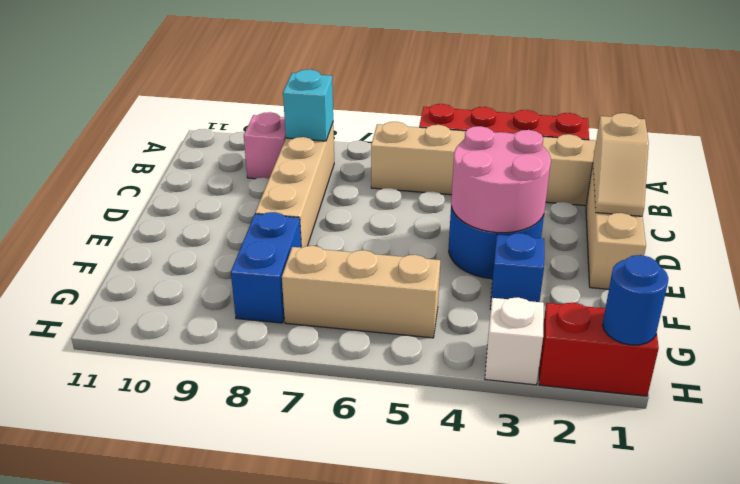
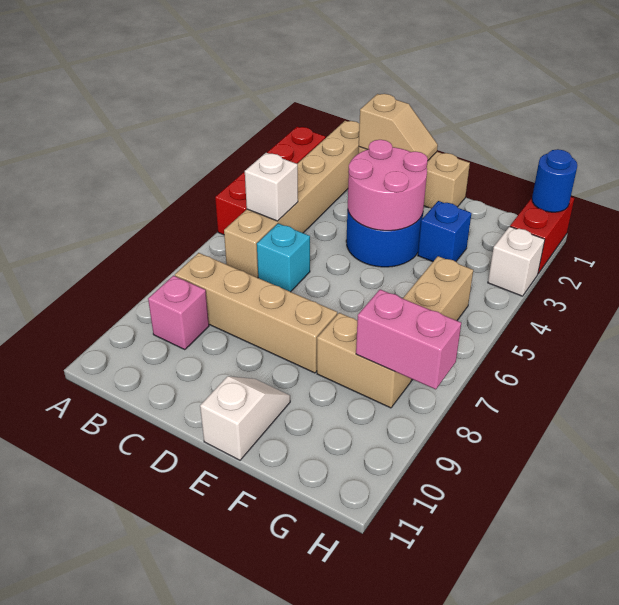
none -> white brick B5 level 2
cyan brick B8 level 2 -> cyan brick C6 level 1
none -> white slope E10:E11 level 1 top 11
blue brick F8:G8 level 1 -> tan brick F8:G8 level 1
none -> pink brick G8:H8 level 2

